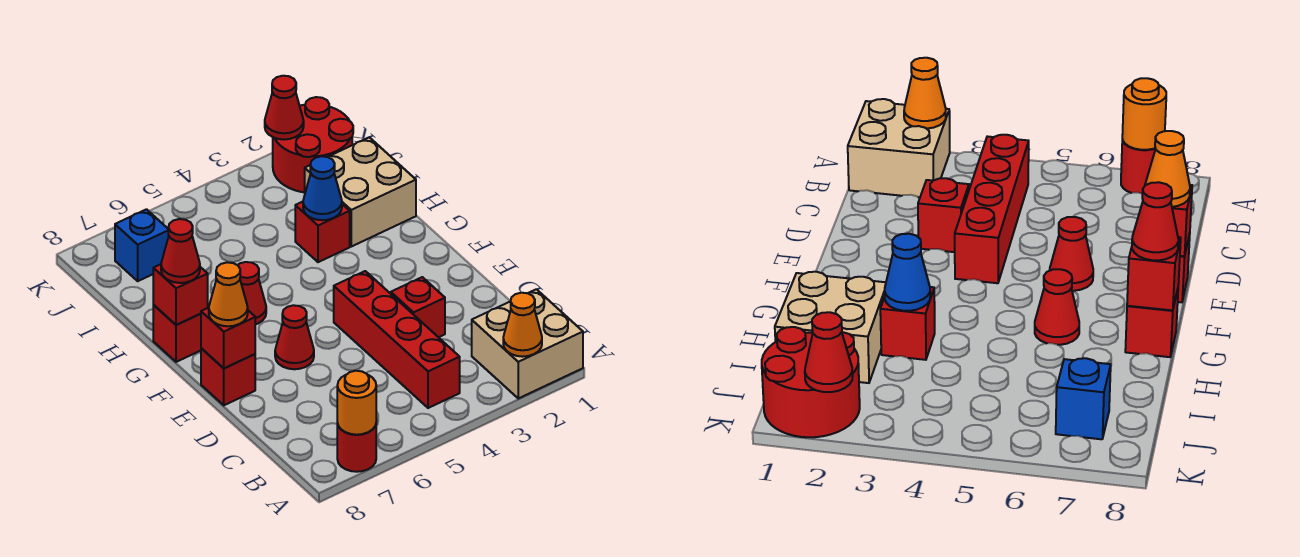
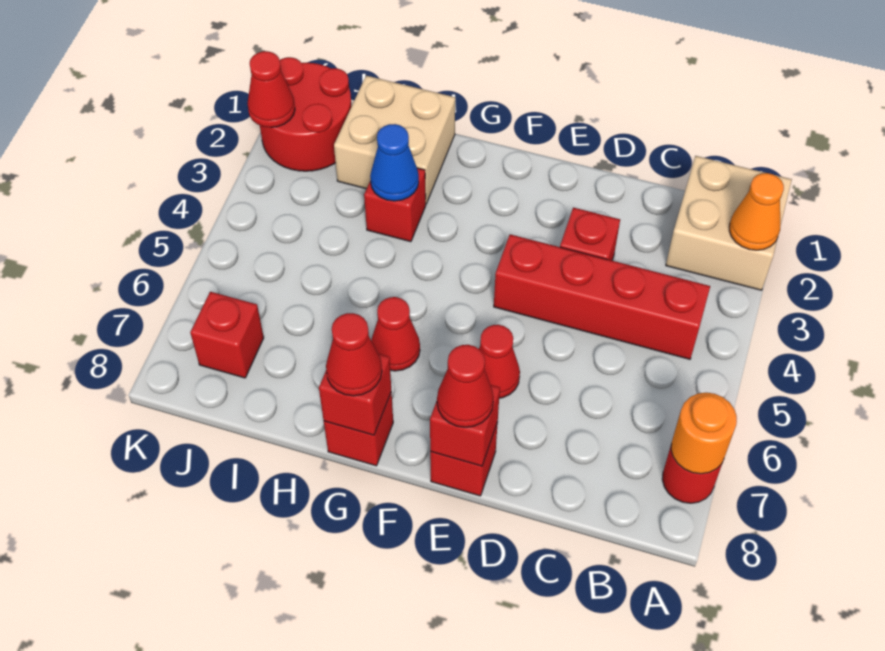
orange cone E8 level 3 -> red cone E8 level 3
blue brick J7 level 1 -> red brick J7 level 1

